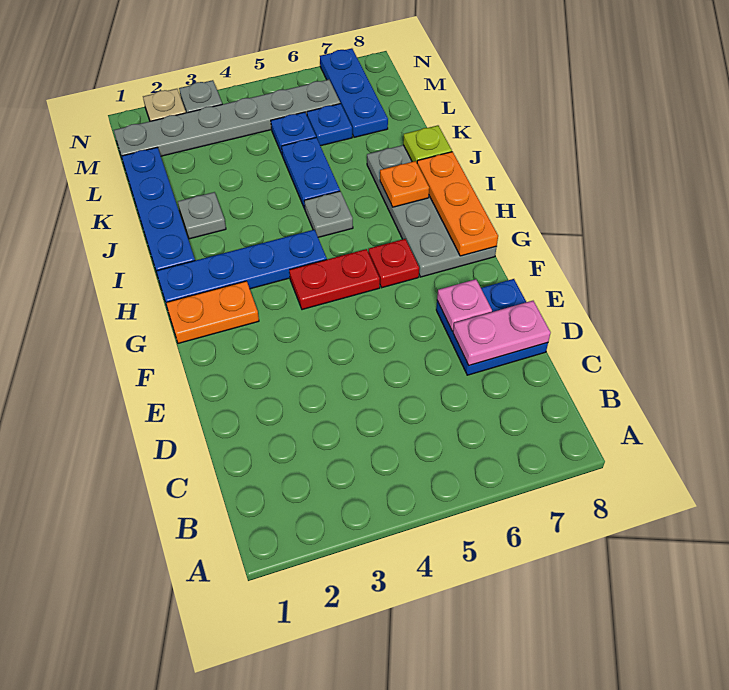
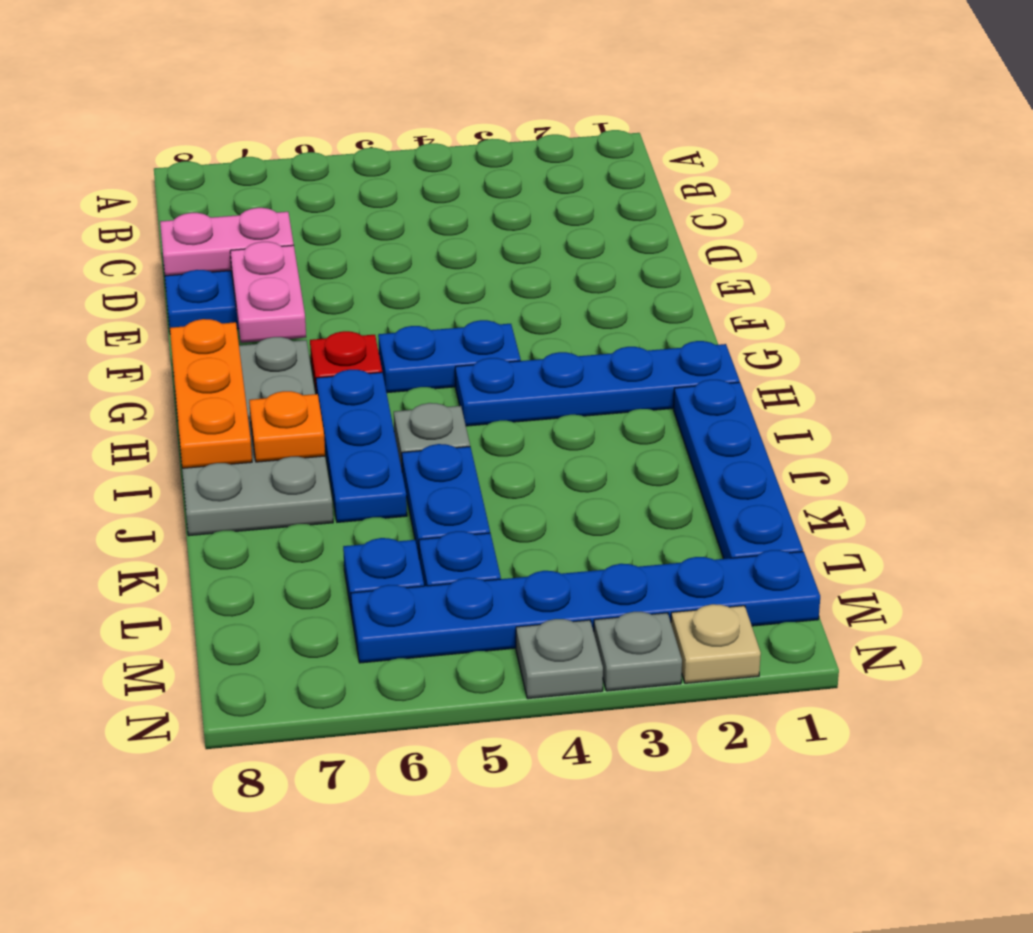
pink plate E7 level 2 -> pink plate E7:F7 level 2
orange plate G1:G2 level 1 -> none
red plate G4:G5 level 1 -> blue plate G4:G5 level 1
grey plate J2 level 1 -> grey plate N4 level 1
lime plate J8 level 2 -> none
blue plate L7:N7 level 1 -> blue plate H6:J6 level 1
grey plate M1:M6 level 1 -> blue plate M1:M6 level 1

